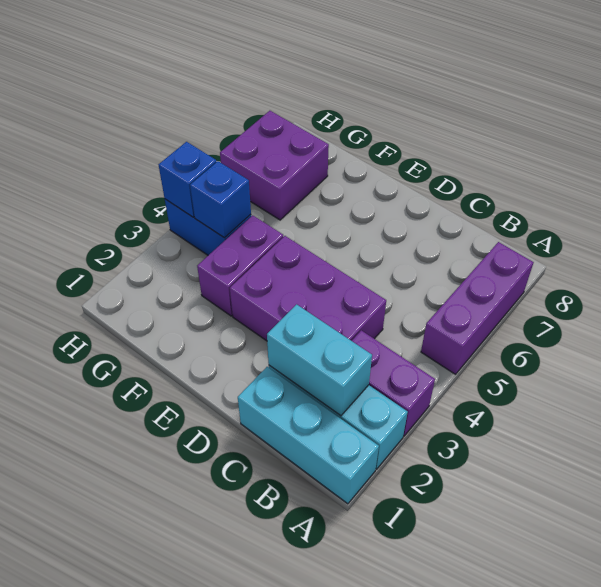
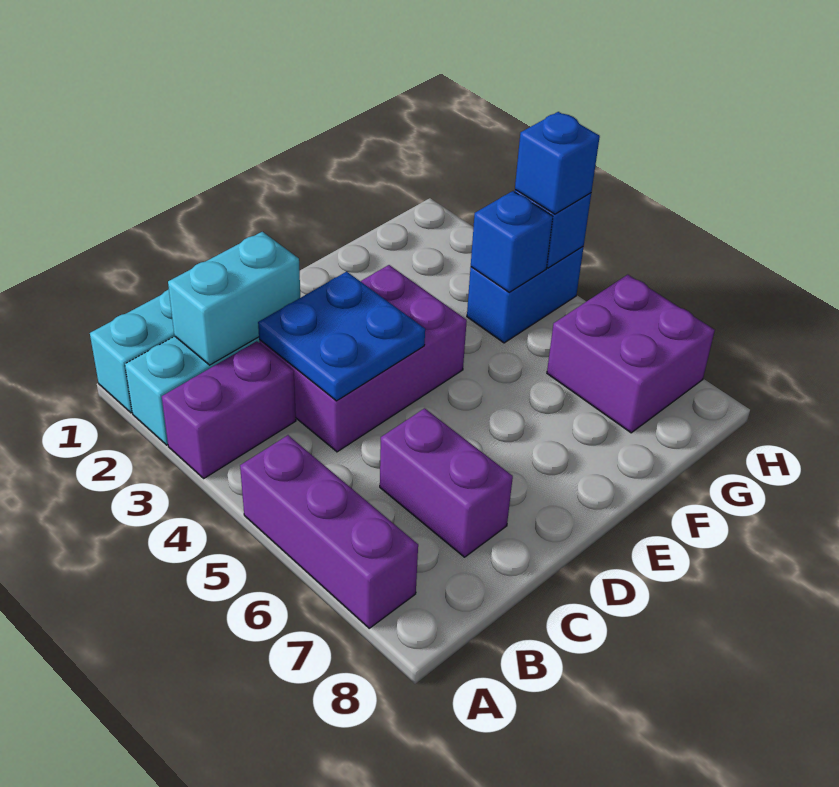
none -> blue plate C3:D4 level 2
purple brick F3:F4 level 1 -> purple brick C6:C7 level 1
none -> blue brick H4 level 3

